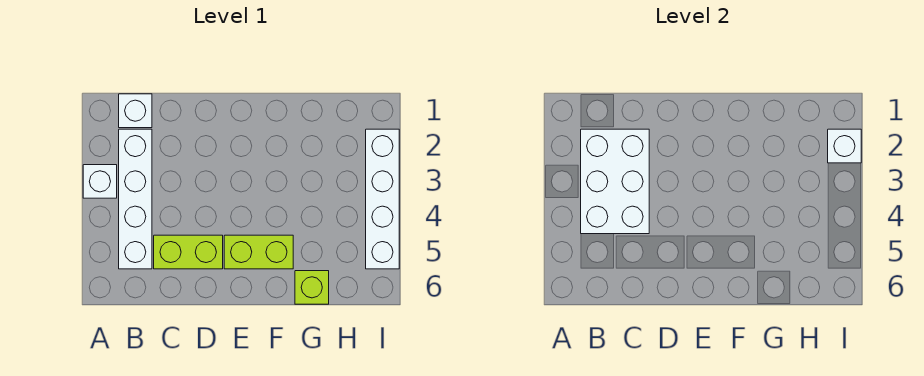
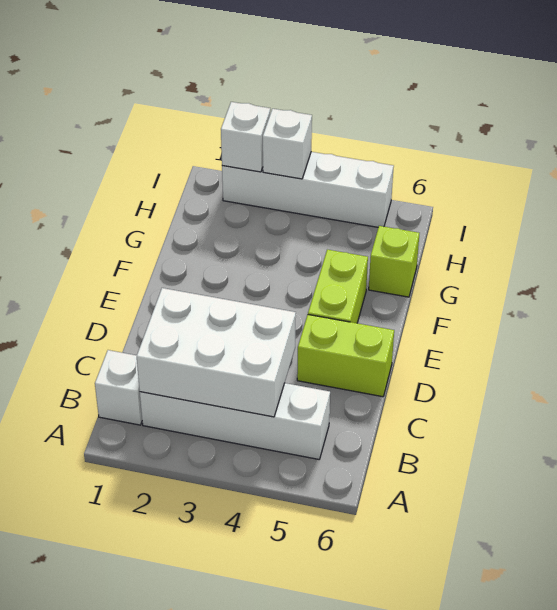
white brick A3 level 1 -> white brick I3 level 2
lime brick C5:D5 level 1 -> lime brick D5:D6 level 1

